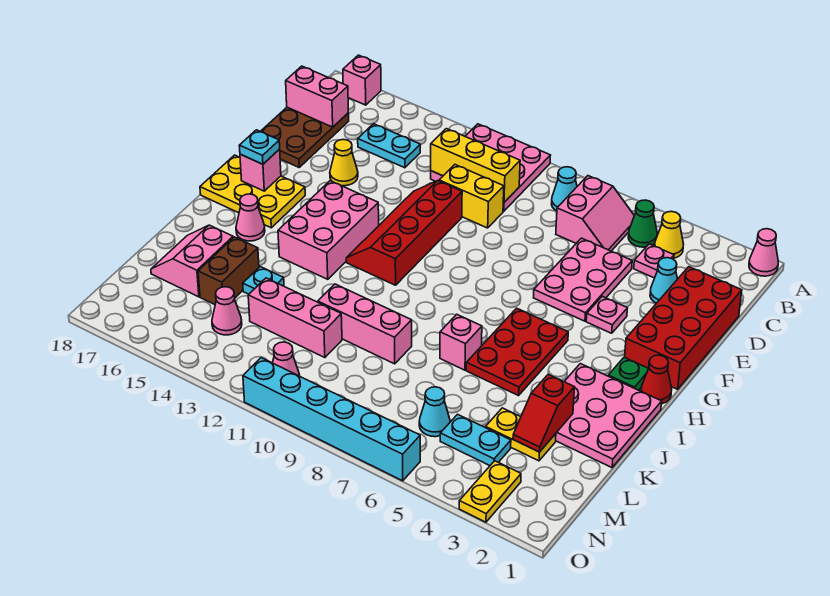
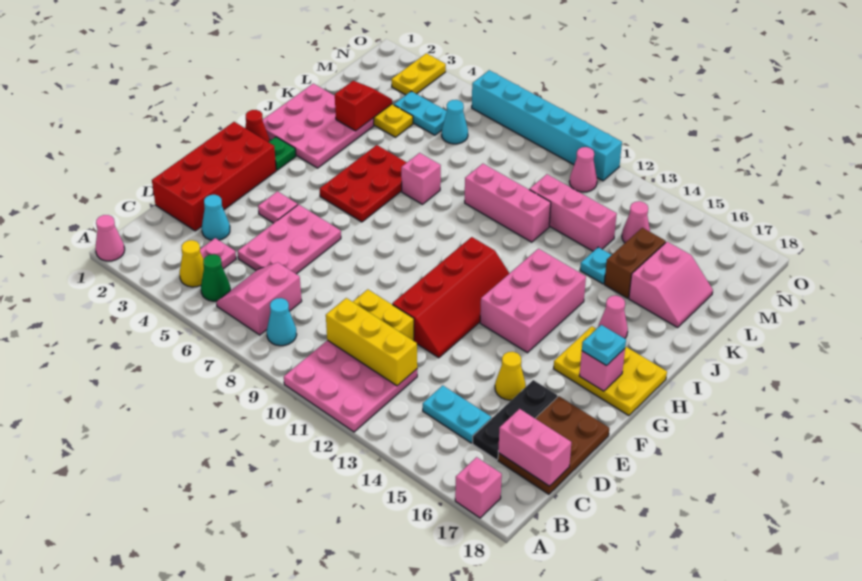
none -> black plate C16:E16 level 1

